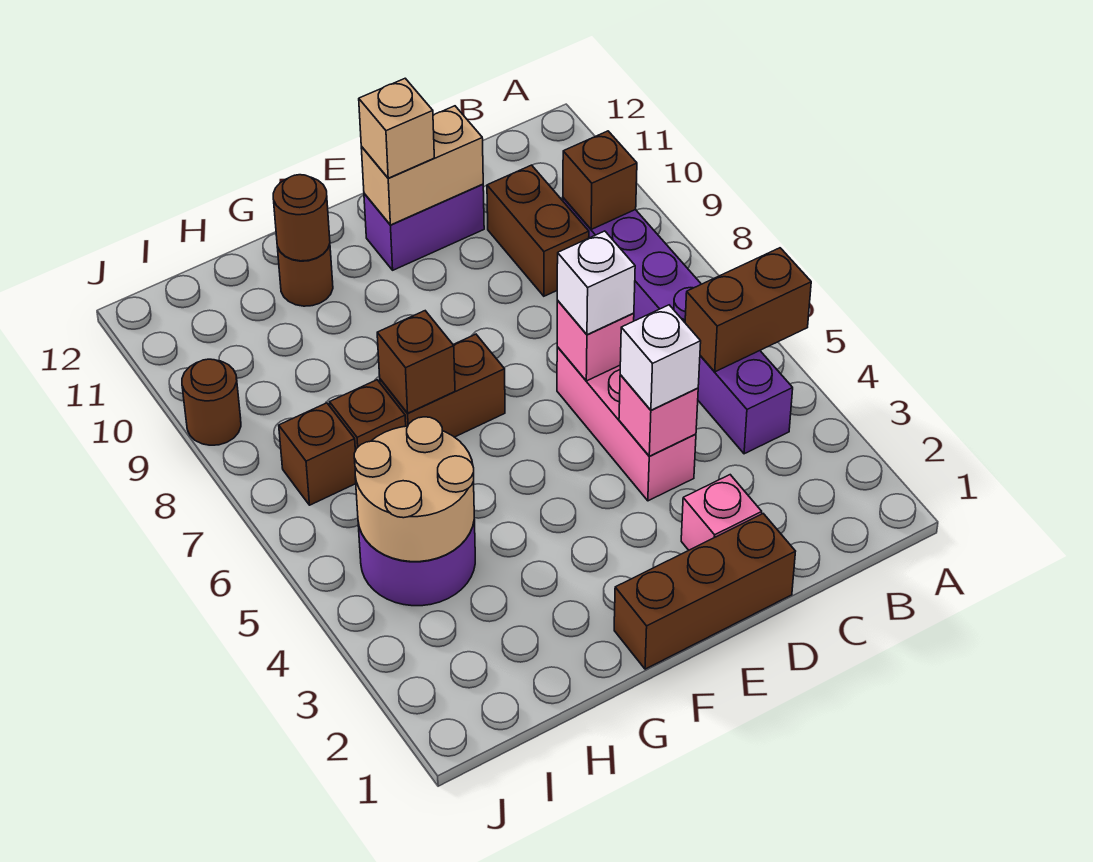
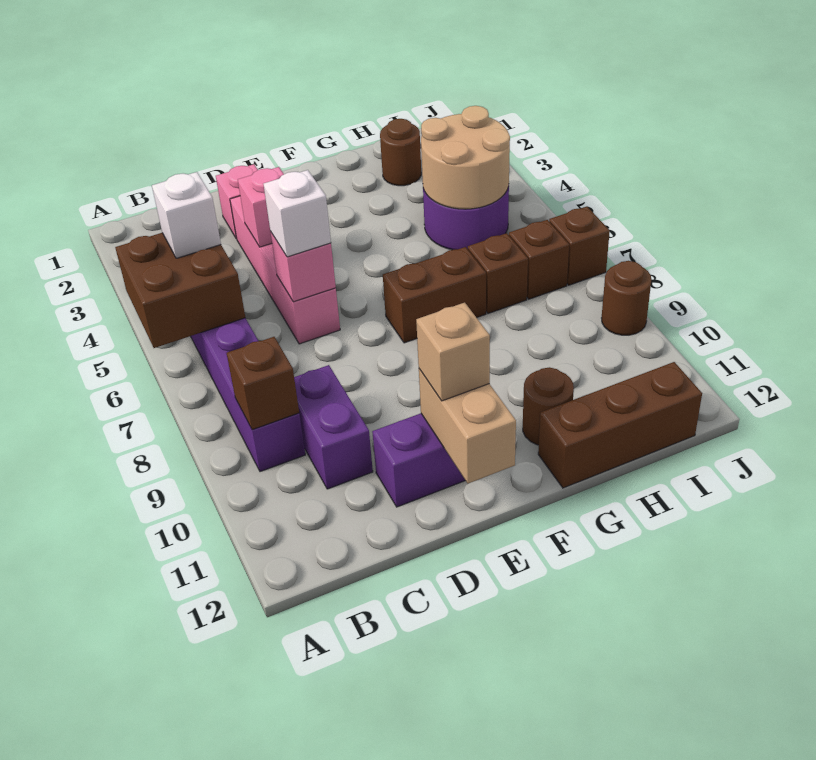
brown brick A5:B5 level 2 -> brown brick A5:B6 level 2
brown brick C9:C10 level 1 -> purple brick C9:C10 level 1
brown brick D1:F1 level 1 -> brown brick G12:I12 level 1
pink brick D4:D6 level 1 -> pink brick D3:D6 level 1
white brick D4 level 3 -> white brick B5 level 3
tan brick D11:E11 level 2 -> tan brick E11:E12 level 2
brown brick G7 level 2 -> brown brick J7 level 1
brown round brick G11 level 2 -> brown round brick H2 level 1

